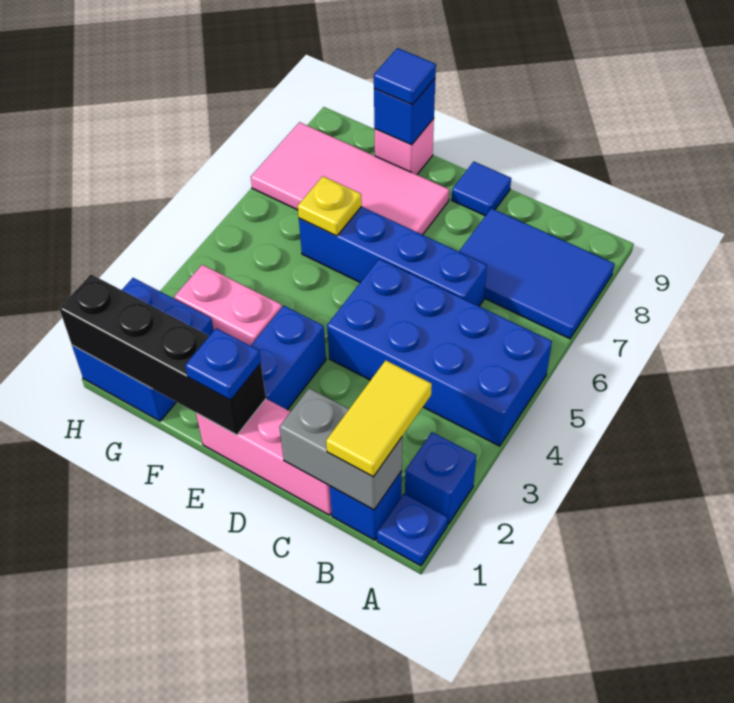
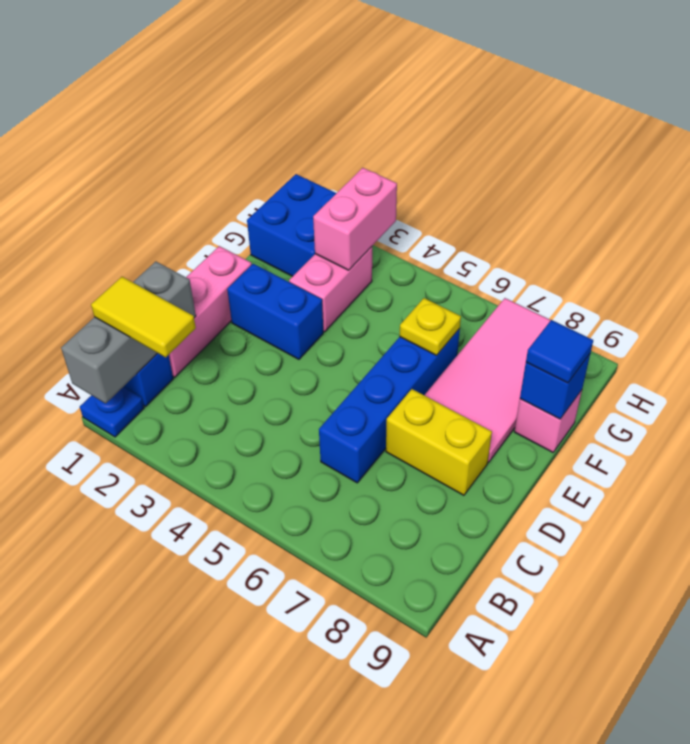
blue brick A2 level 1 -> none
blue brick A4:D5 level 1 -> none
blue tile A7:C8 level 1 -> none
grey brick B1:C1 level 2 -> grey brick A1:C1 level 2
none -> yellow brick D7:D8 level 1
blue tile D9 level 1 -> none
black brick E1:H1 level 2 -> none
blue plate E1 level 3 -> none
none -> pink brick G3:H3 level 2

